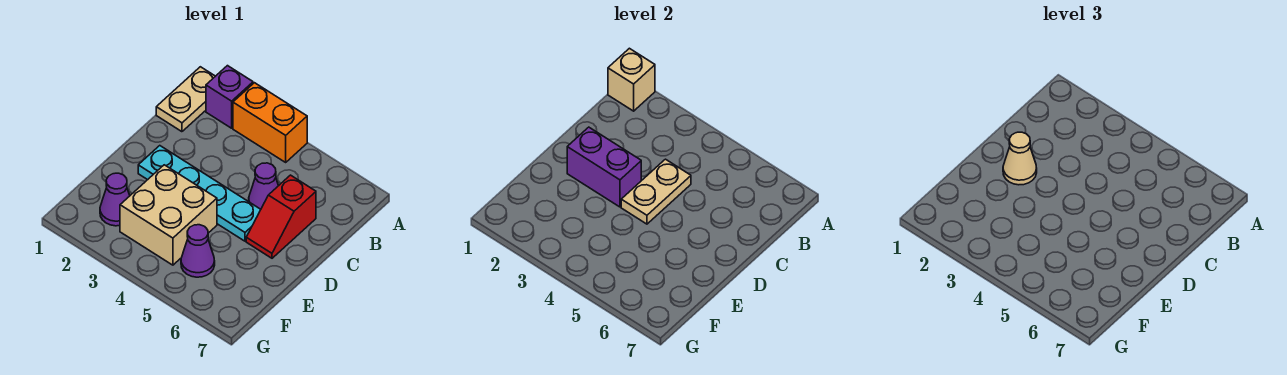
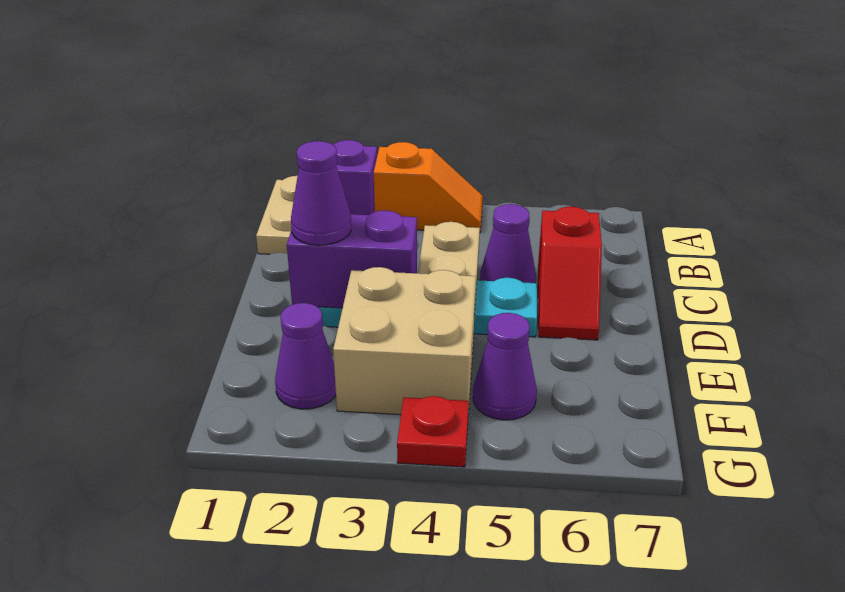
tan brick A1 level 2 -> none
orange brick A3:A4 level 1 -> orange slope A3:A4 level 1 top 3
tan cone D2 level 3 -> purple cone D2 level 3
none -> red plate G4 level 1

